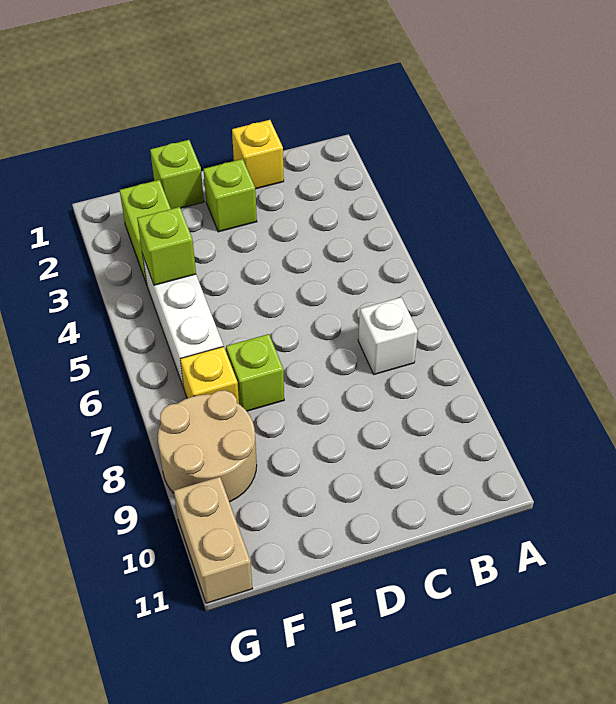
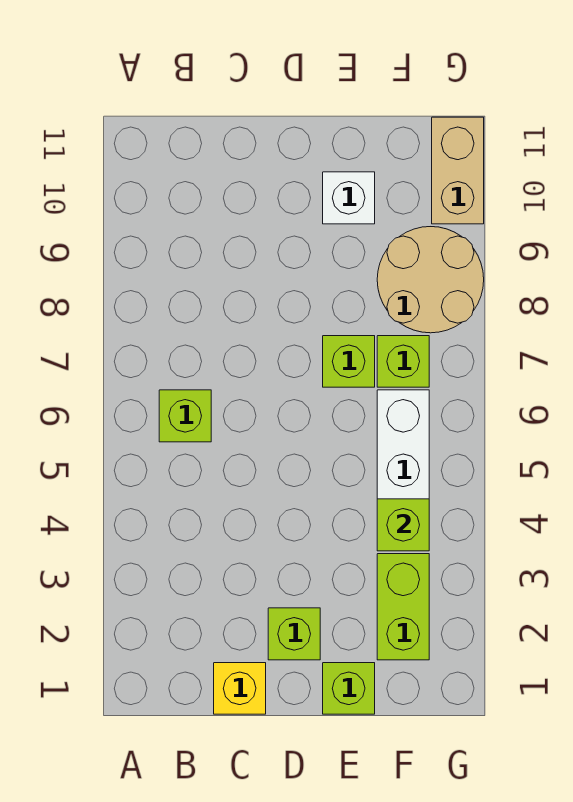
none -> lime brick B6 level 1
white brick B7 level 1 -> white brick E10 level 1
yellow brick F7 level 1 -> lime brick F7 level 1

